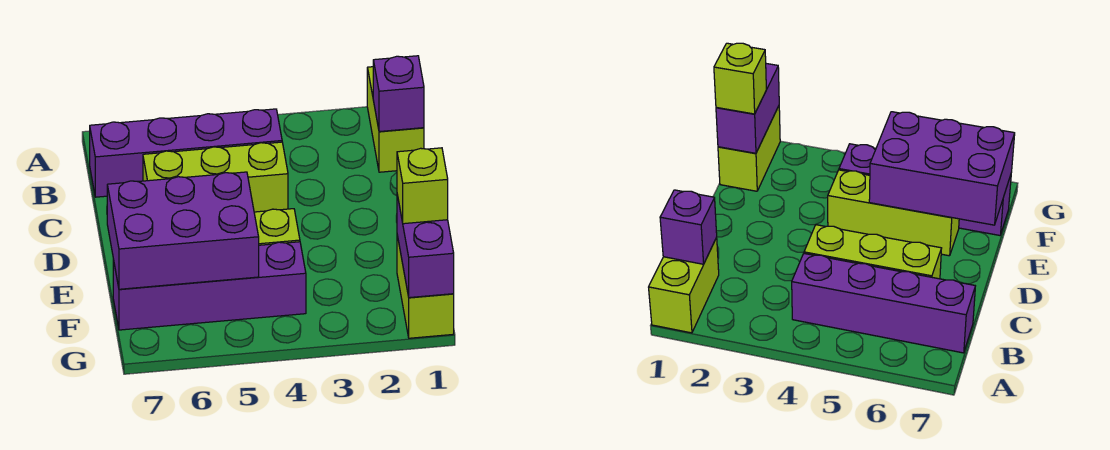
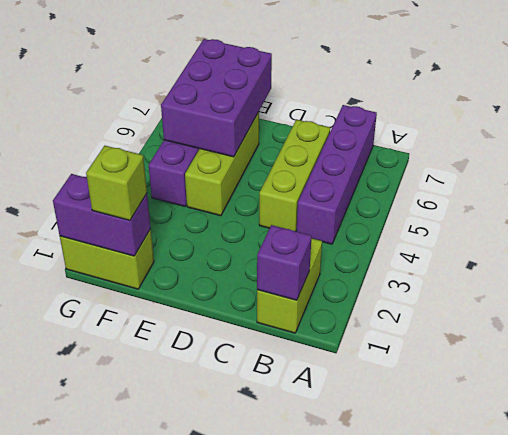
lime brick A1:B1 level 1 -> lime brick B1:B2 level 1

